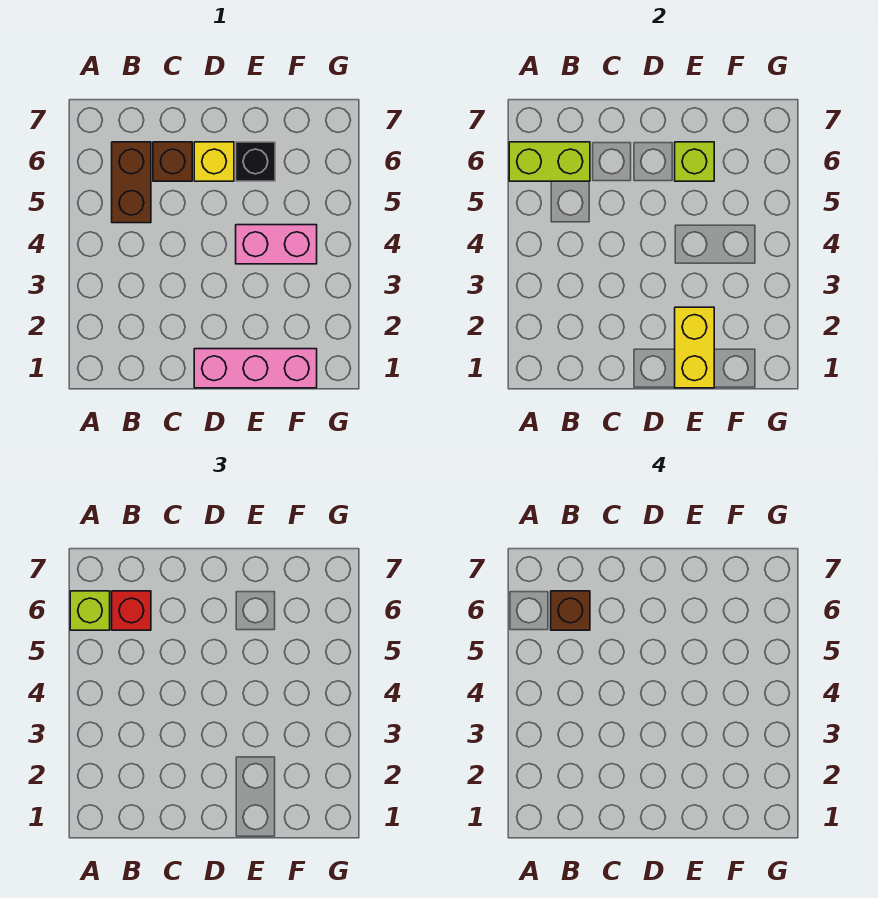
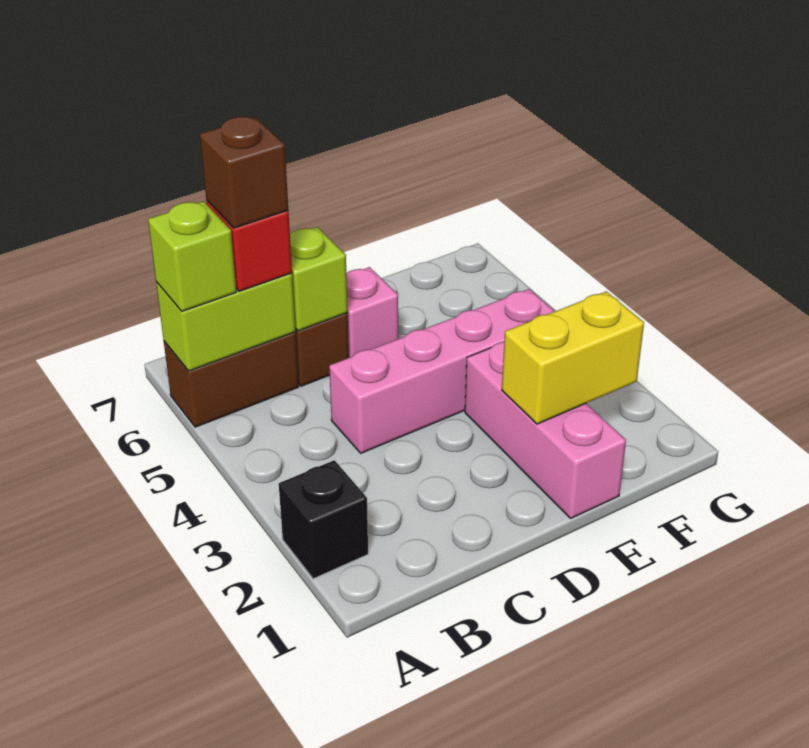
brown brick B5:B6 level 1 -> brown brick A6:B6 level 1
pink brick D1:F1 level 1 -> pink brick E1:E3 level 1
yellow brick D6 level 1 -> pink brick D6 level 1
yellow brick E1:E2 level 2 -> yellow brick E2:F2 level 2
pink brick E4:F4 level 1 -> pink brick C4:F4 level 1
black brick E6 level 1 -> black brick A2 level 1
lime brick E6 level 2 -> lime brick C6 level 2

